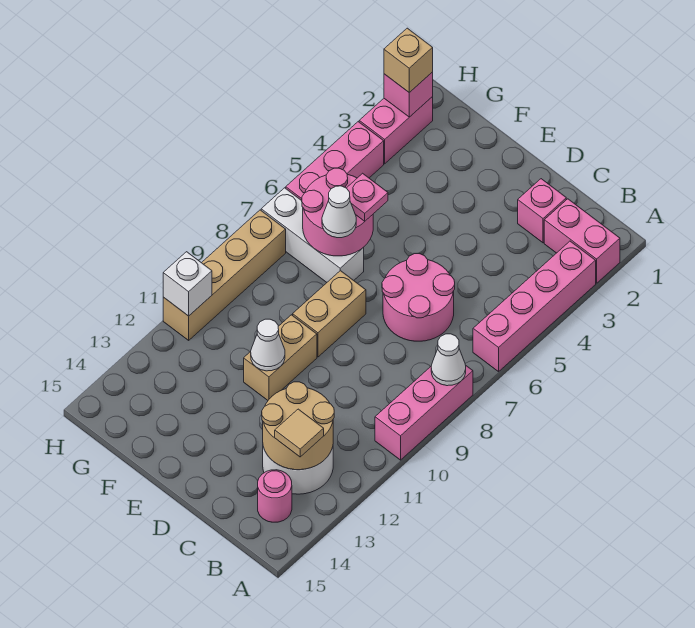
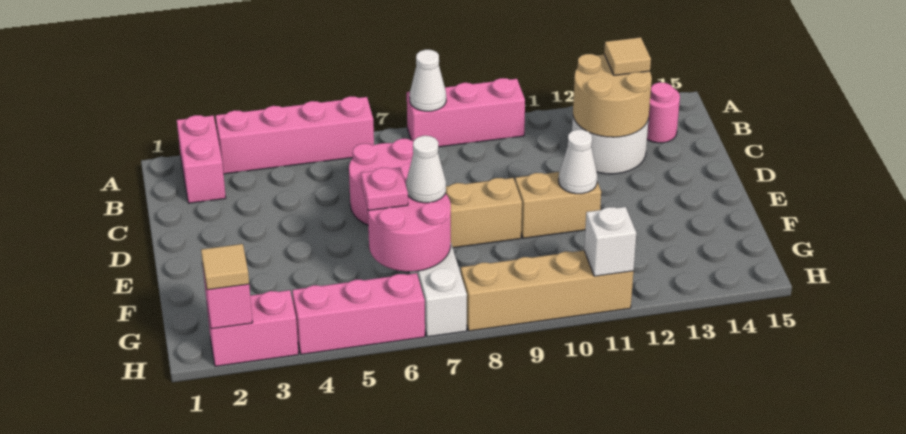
pink brick C2 level 1 -> none
tan brick H2 level 3 -> tan tile H2 level 3

